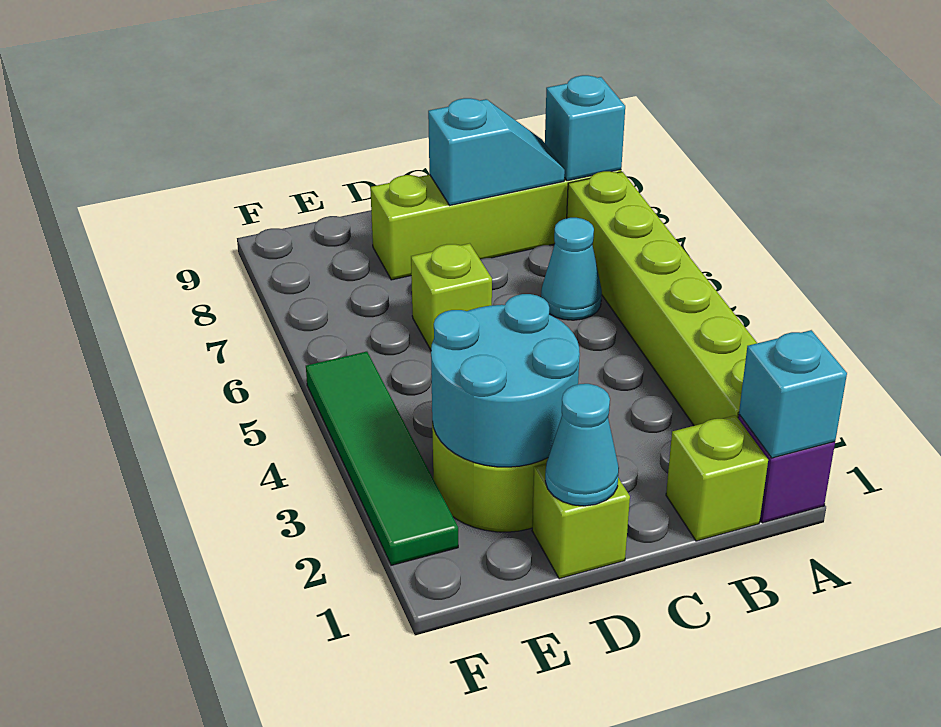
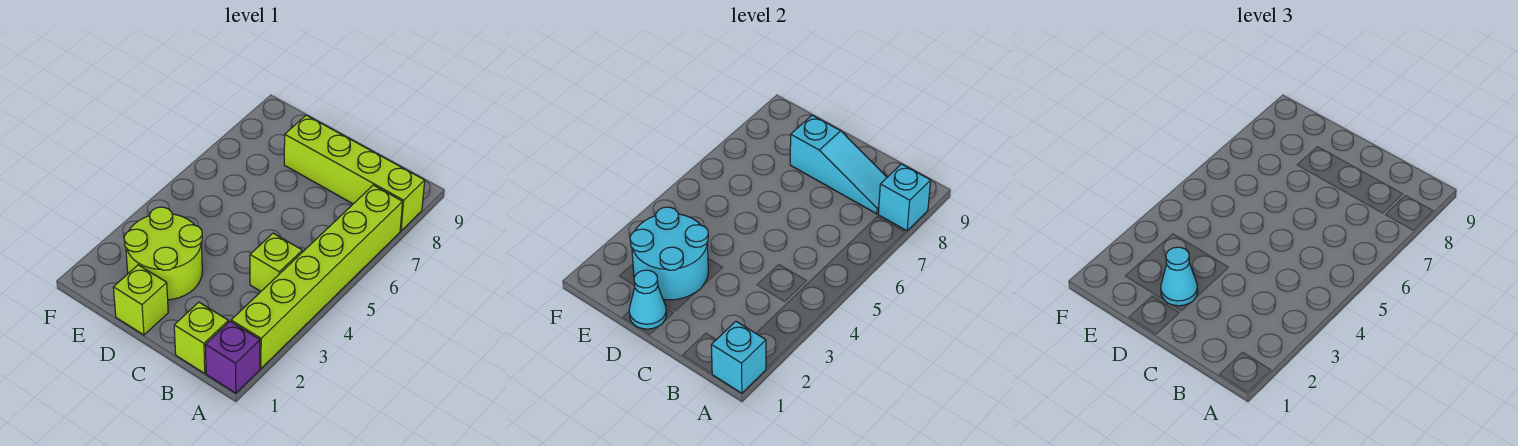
cyan cone B6 level 1 -> cyan cone D2 level 3
cyan slope B8:C8 level 2 top C -> cyan slope B8:D8 level 2 top D
lime brick D6 level 1 -> lime brick B4 level 1
green tile F2:F5 level 1 -> none

